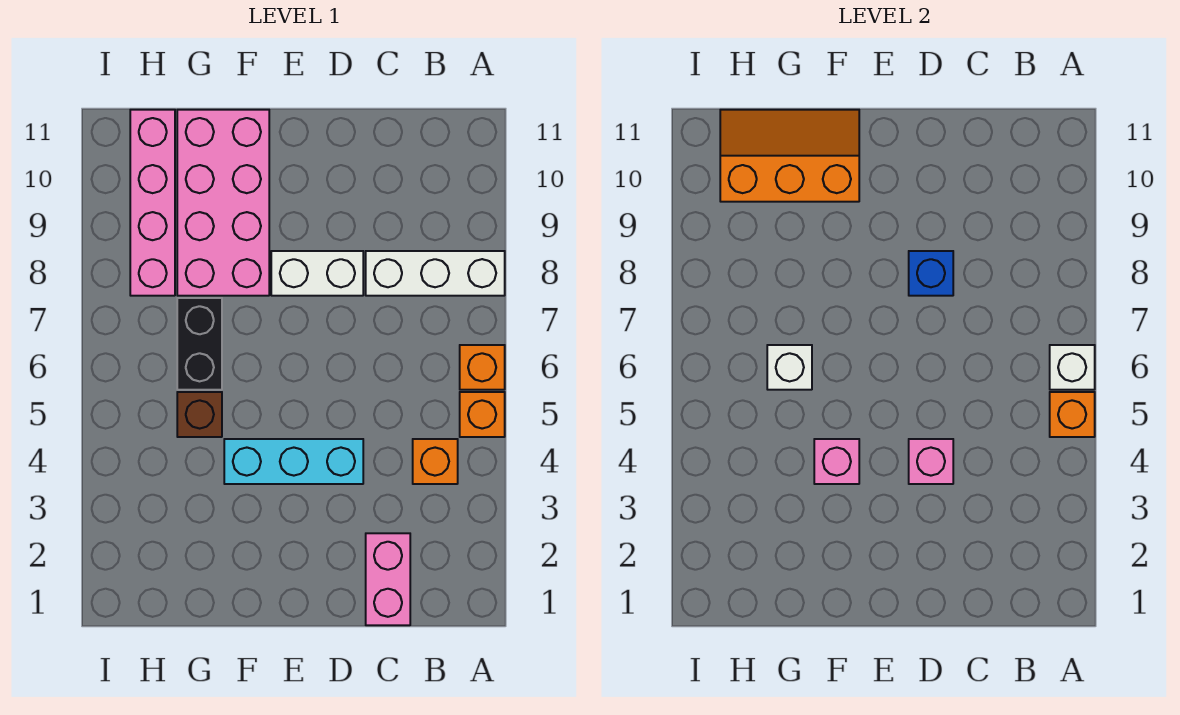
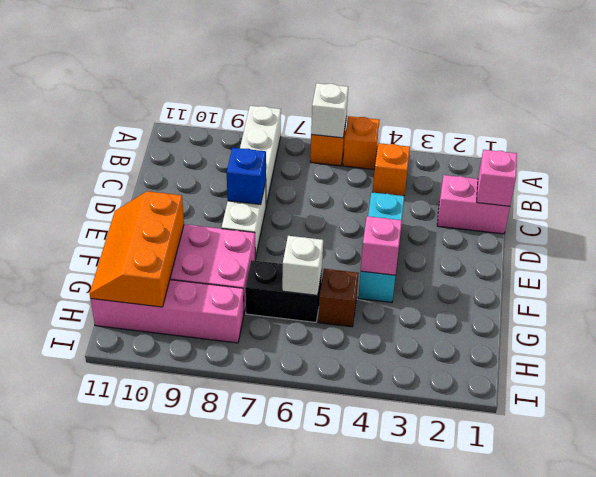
orange brick A5 level 2 -> none
pink brick D4 level 2 -> pink brick C1 level 2

